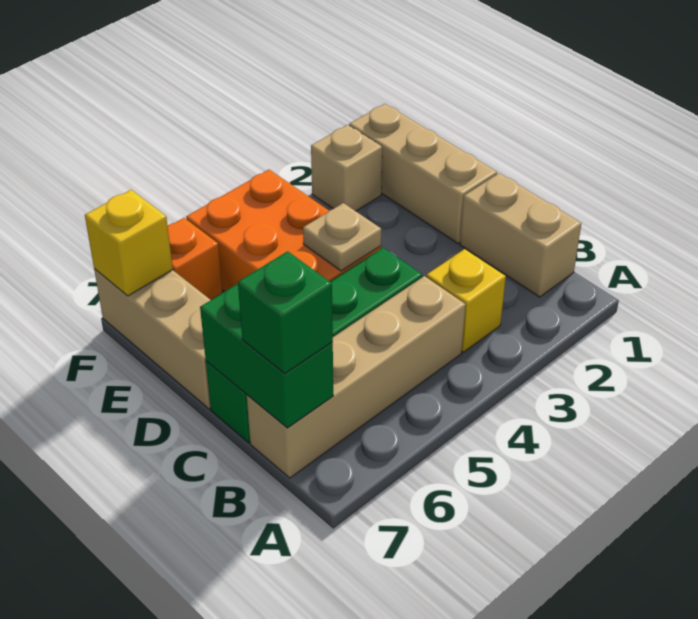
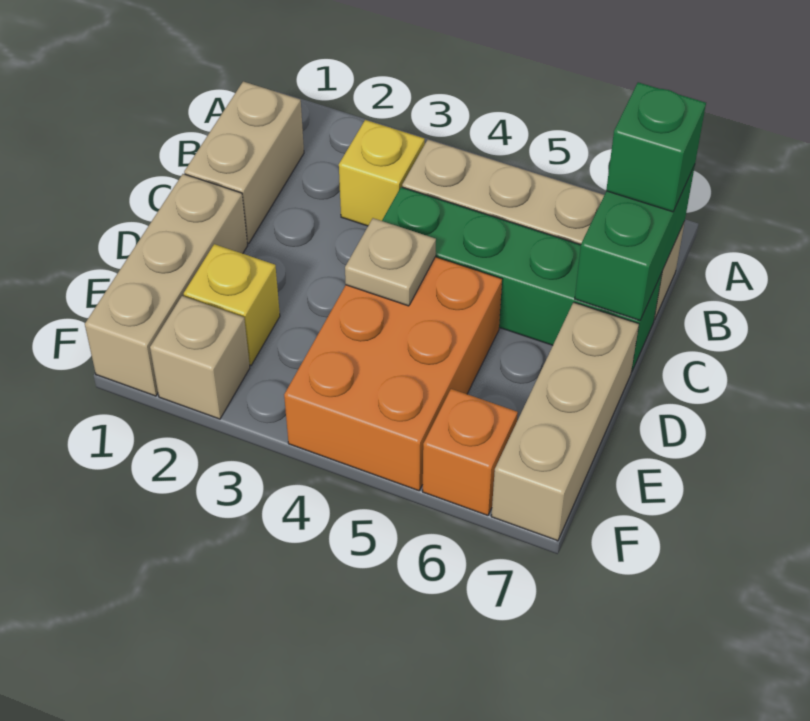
yellow brick F7 level 2 -> yellow brick E2 level 1

